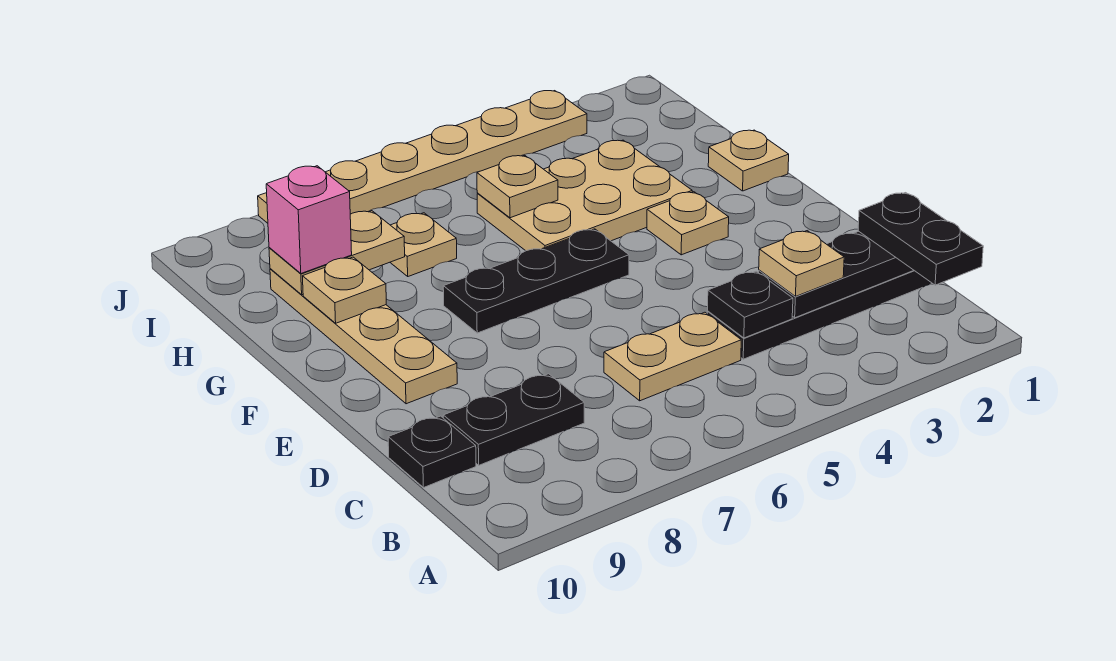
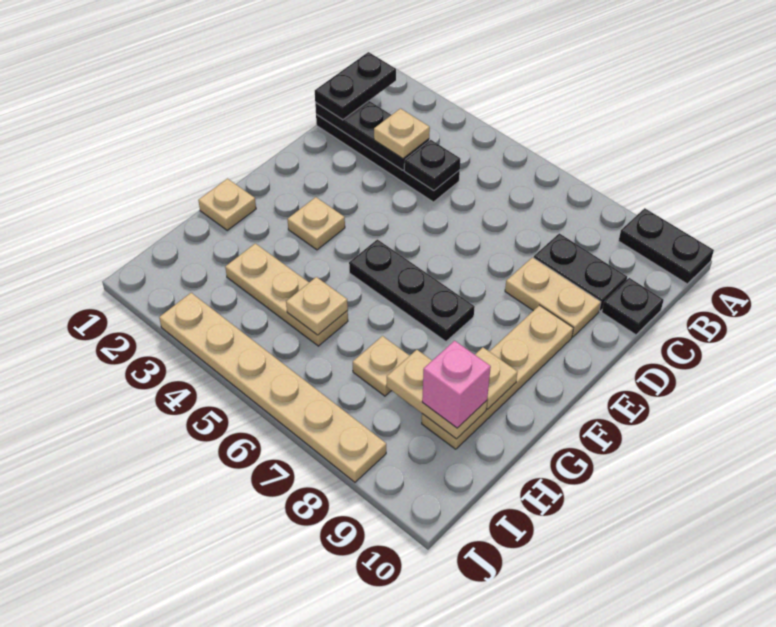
none -> black plate A9:A10 level 1
tan plate C5:C6 level 1 -> tan plate D8:D9 level 1
tan plate G3:H5 level 1 -> tan plate H3:H5 level 1

